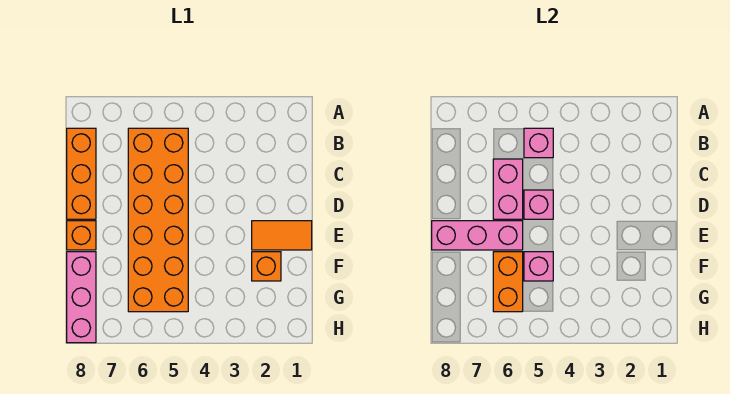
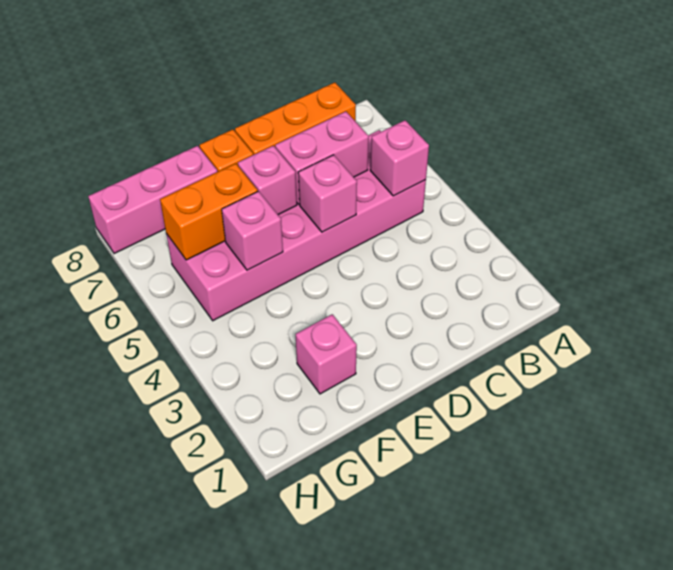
orange brick B5:G6 level 1 -> pink brick B5:G6 level 1
orange tile E1:E2 level 1 -> none
pink brick E6:E8 level 2 -> pink brick E6 level 2
orange brick F2 level 1 -> pink brick F2 level 1

